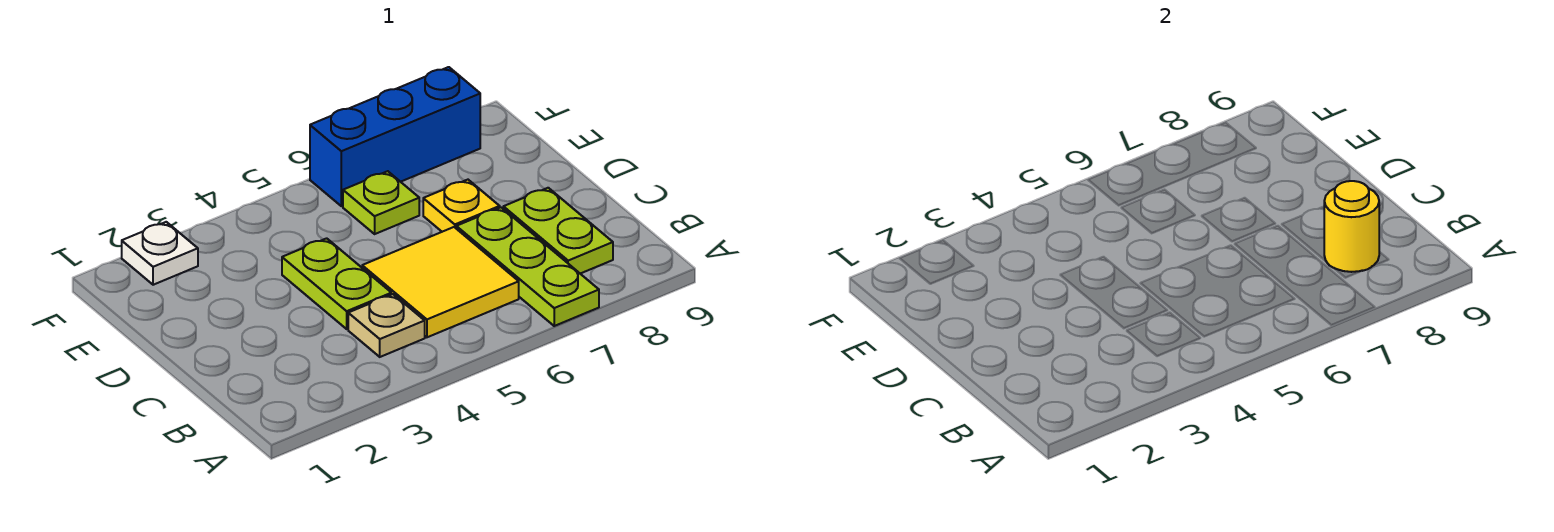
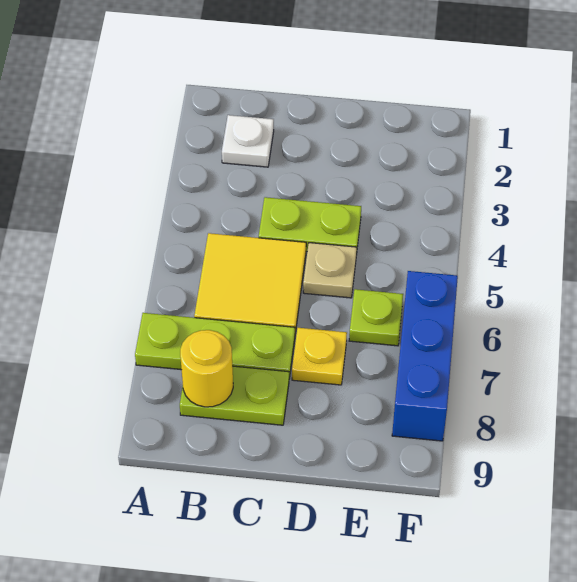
tan plate B4 level 1 -> tan plate D5 level 1
white plate F2 level 1 -> white plate B2 level 1

